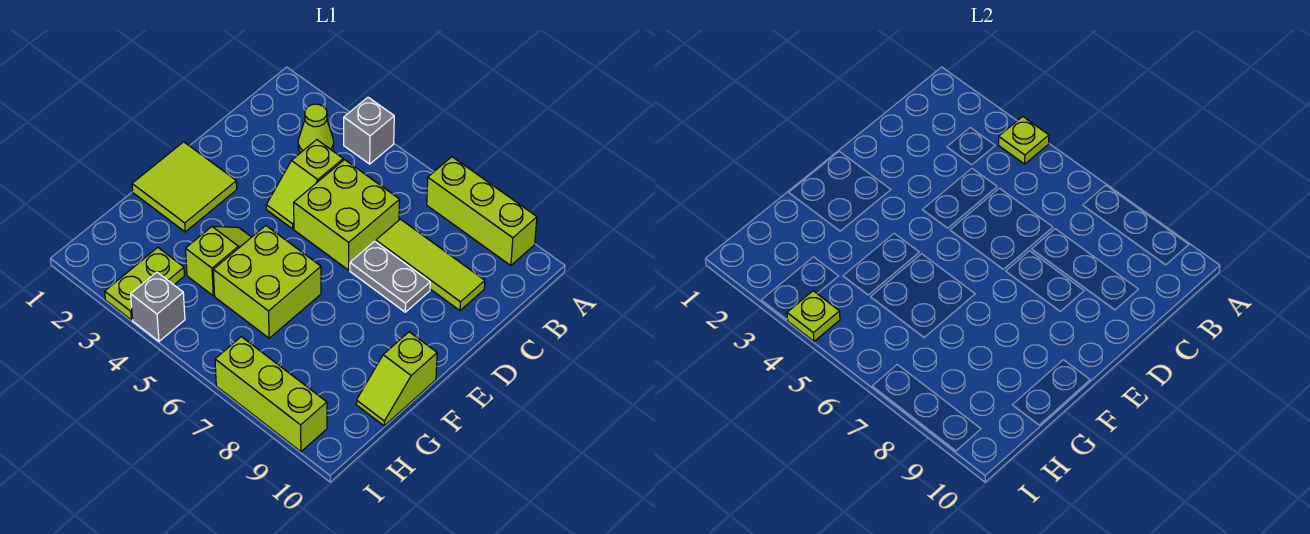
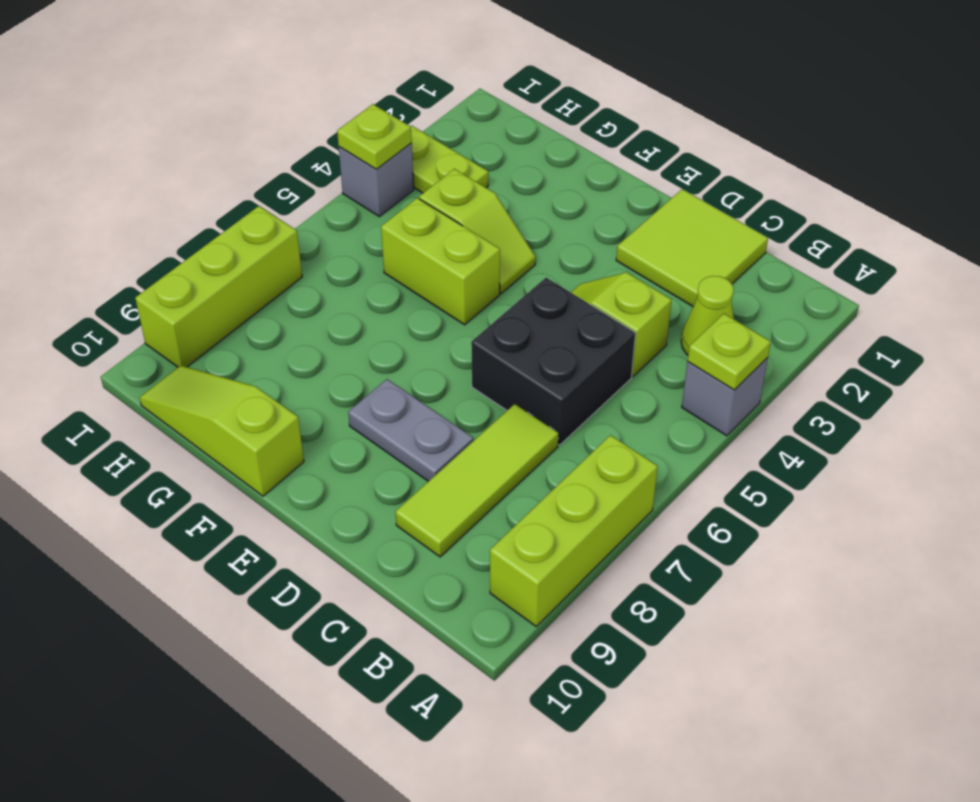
lime brick C5:D6 level 1 -> black brick C5:D6 level 1
grey plate D7:D8 level 1 -> grey plate D8:E8 level 1
lime tile E1:F2 level 1 -> lime tile C1:D2 level 1
lime brick F5:G6 level 1 -> lime brick F5:G5 level 1
lime slope F10:G10 level 1 top F -> lime slope F10:H10 level 1 top F

